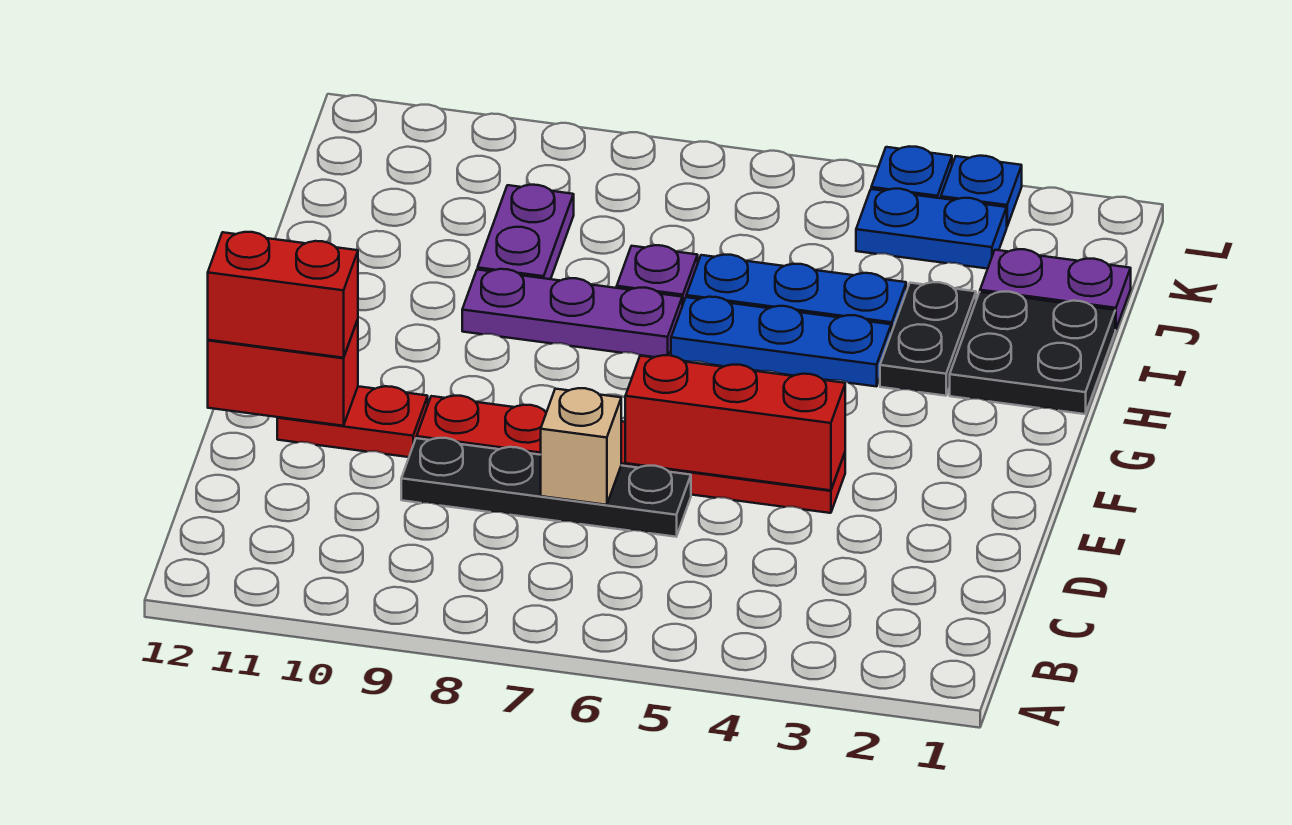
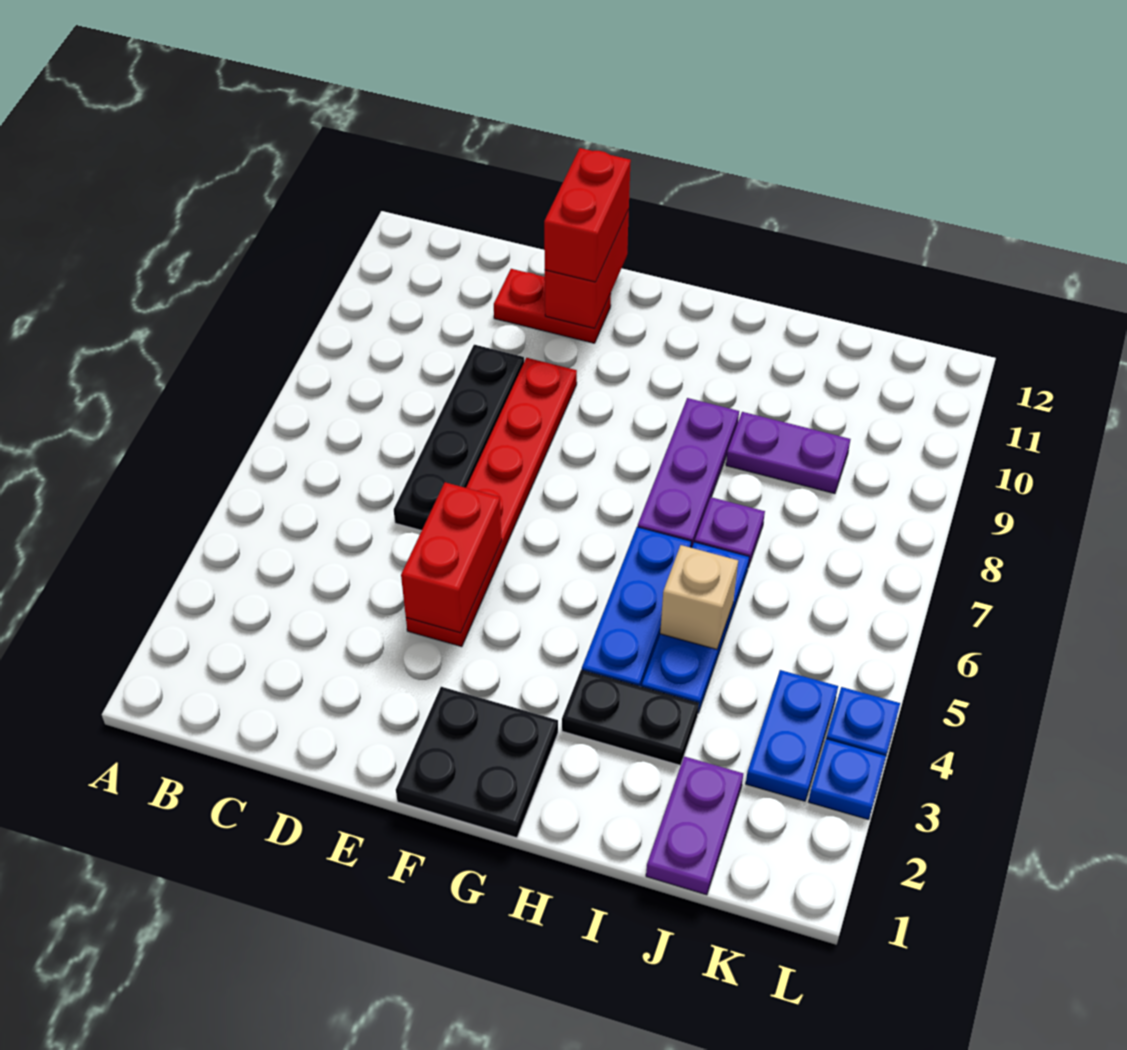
tan brick D7 level 2 -> tan brick I5 level 2
red brick E4:E6 level 2 -> red brick E4:E5 level 2
red plate E10:E11 level 1 -> red plate D11:E11 level 1
black plate H1:I2 level 1 -> black plate F1:G2 level 1

